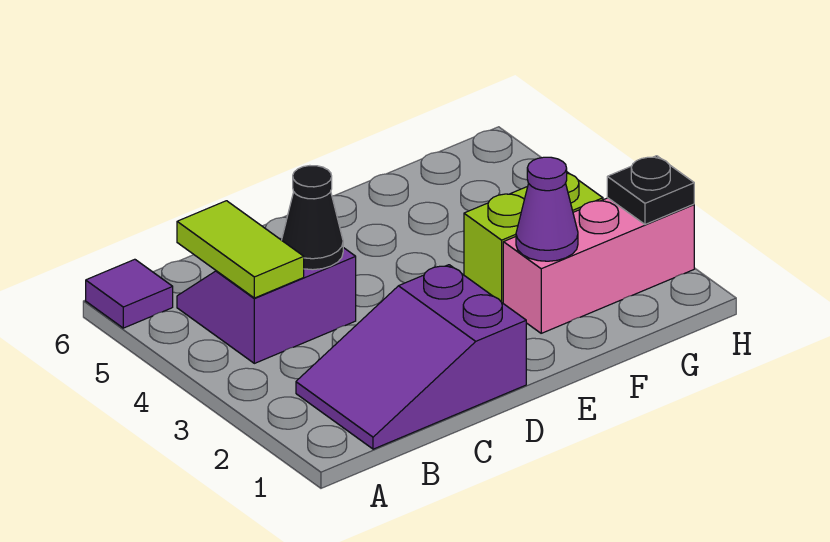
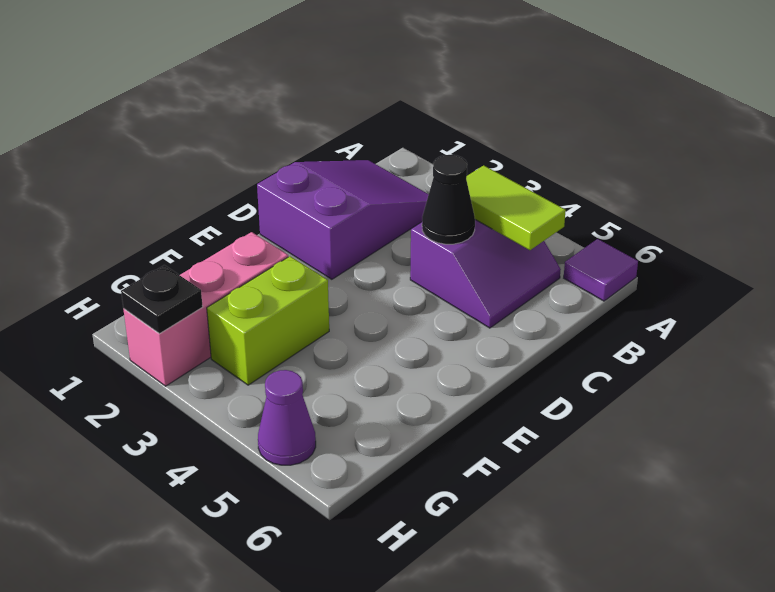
purple cone F2 level 2 -> purple cone H5 level 1

